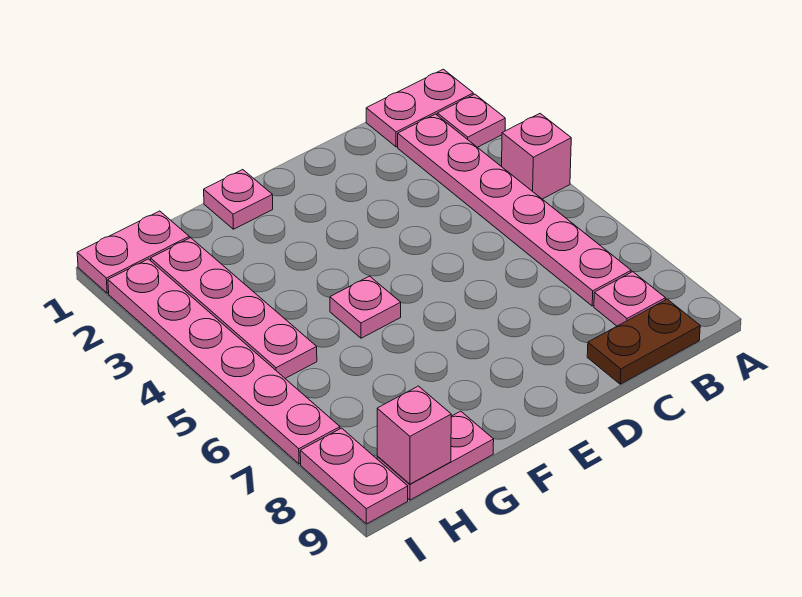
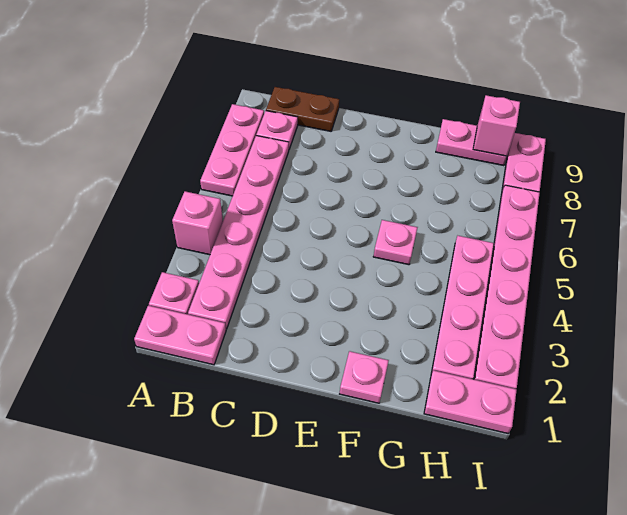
none -> pink plate A6:A8 level 1

